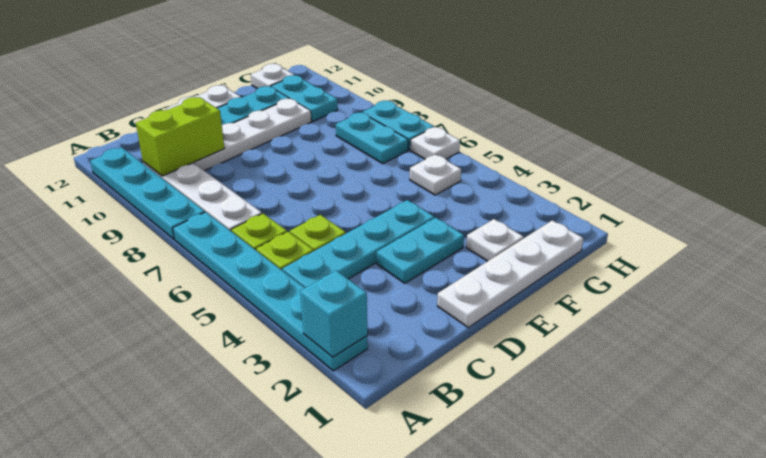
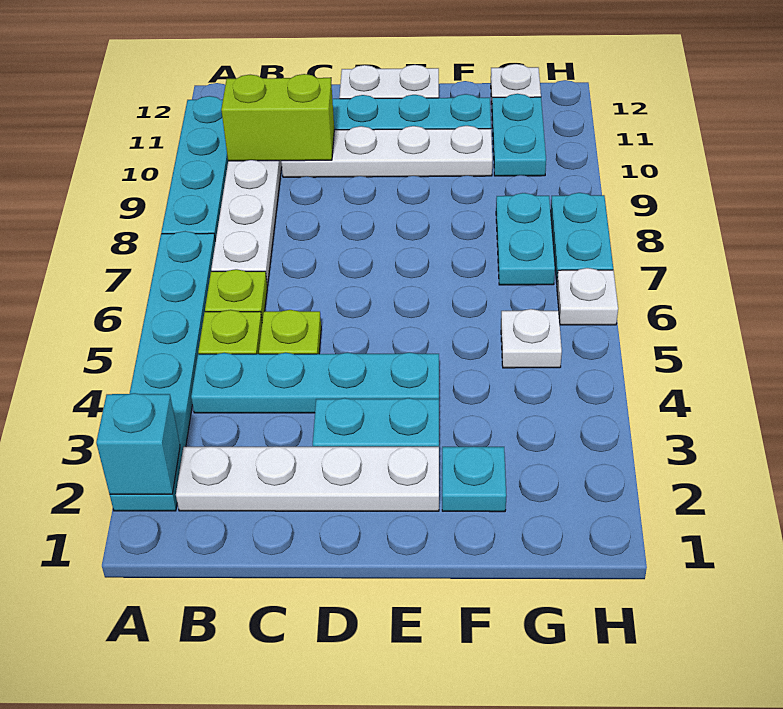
white plate D1:G1 level 1 -> white plate B2:E2 level 1
white plate F2 level 1 -> cyan plate F2 level 1

